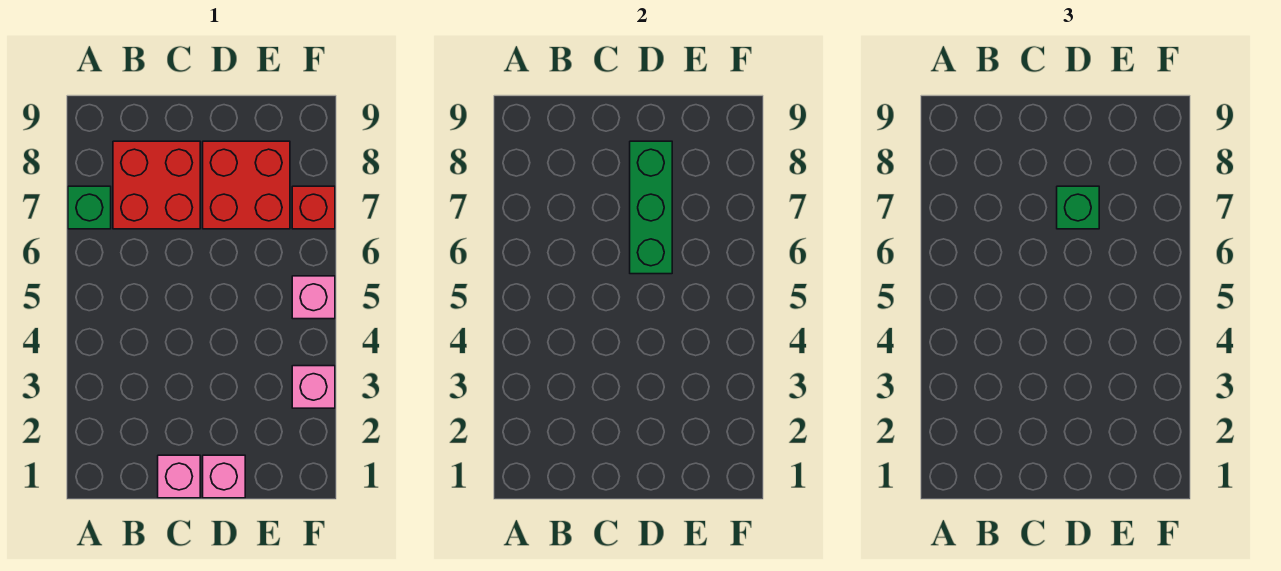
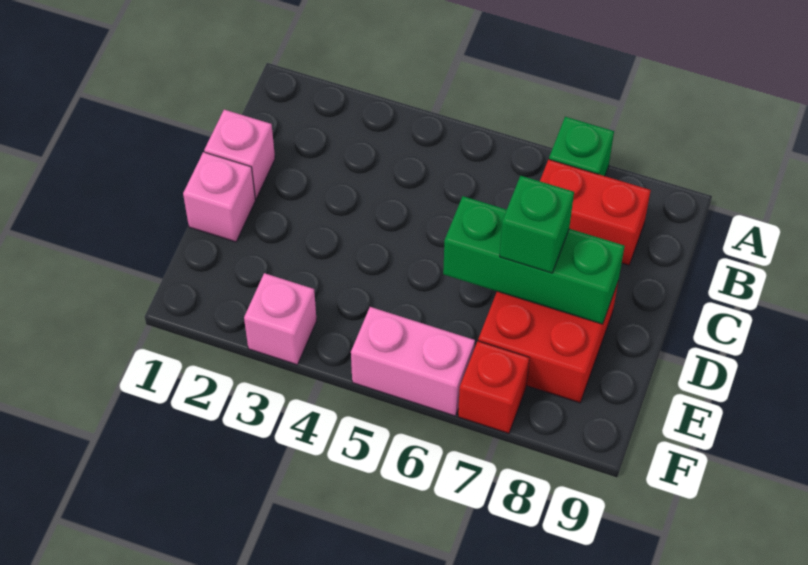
red brick B7:C8 level 1 -> red brick B7:B8 level 1
pink brick F5 level 1 -> pink brick F5:F6 level 1

